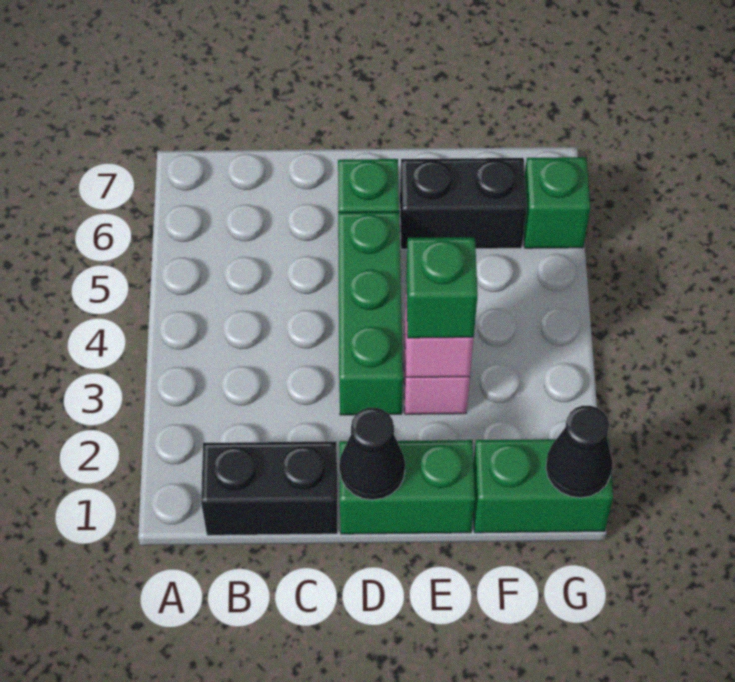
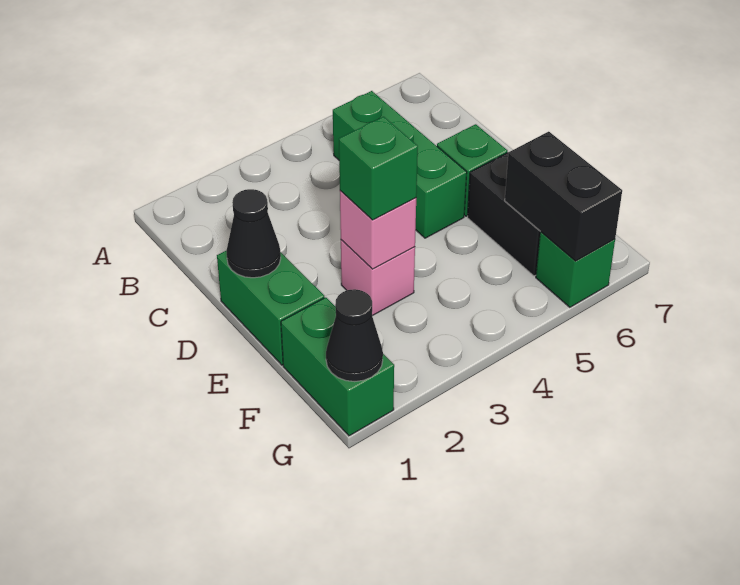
black brick B1:C1 level 1 -> black brick F6:G6 level 2
green brick D3:D5 level 1 -> green brick B5:D5 level 1

